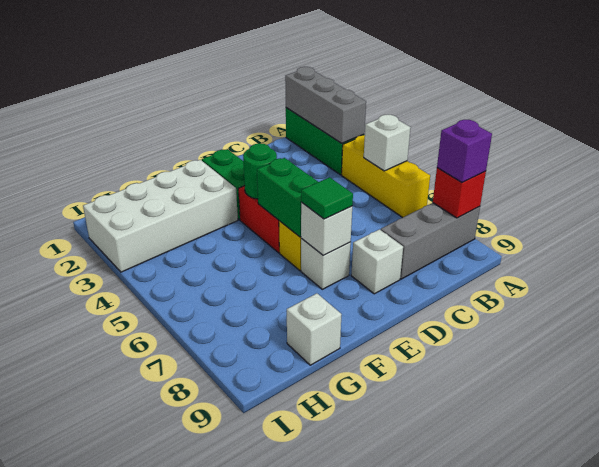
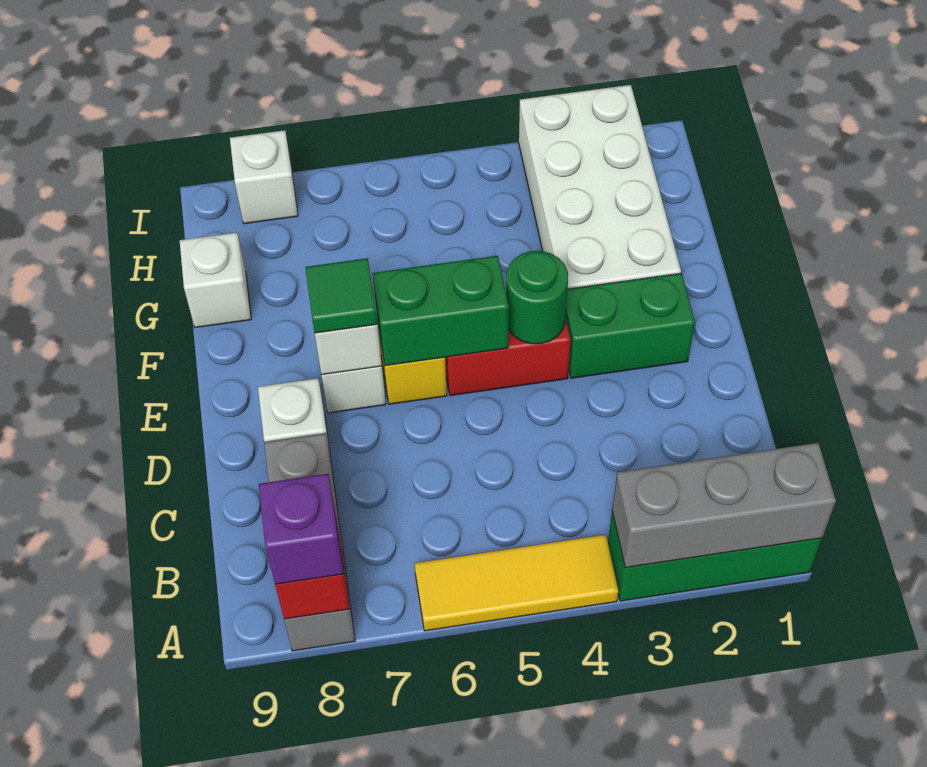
yellow brick A4:A6 level 1 -> yellow tile A4:A6 level 1
white brick A5 level 2 -> white brick I8 level 1

